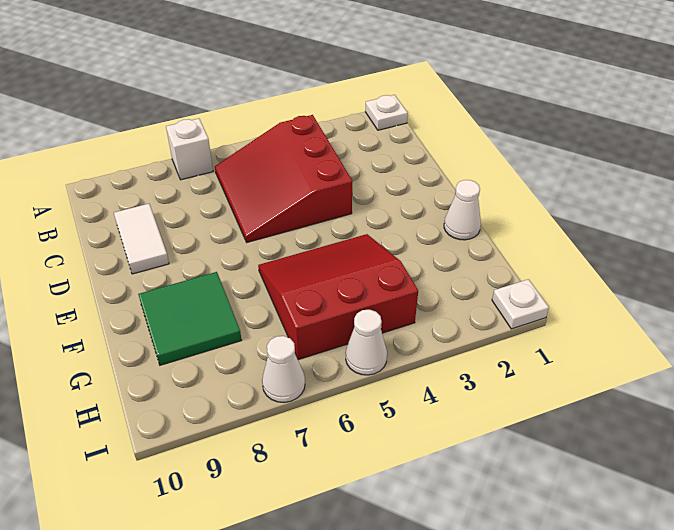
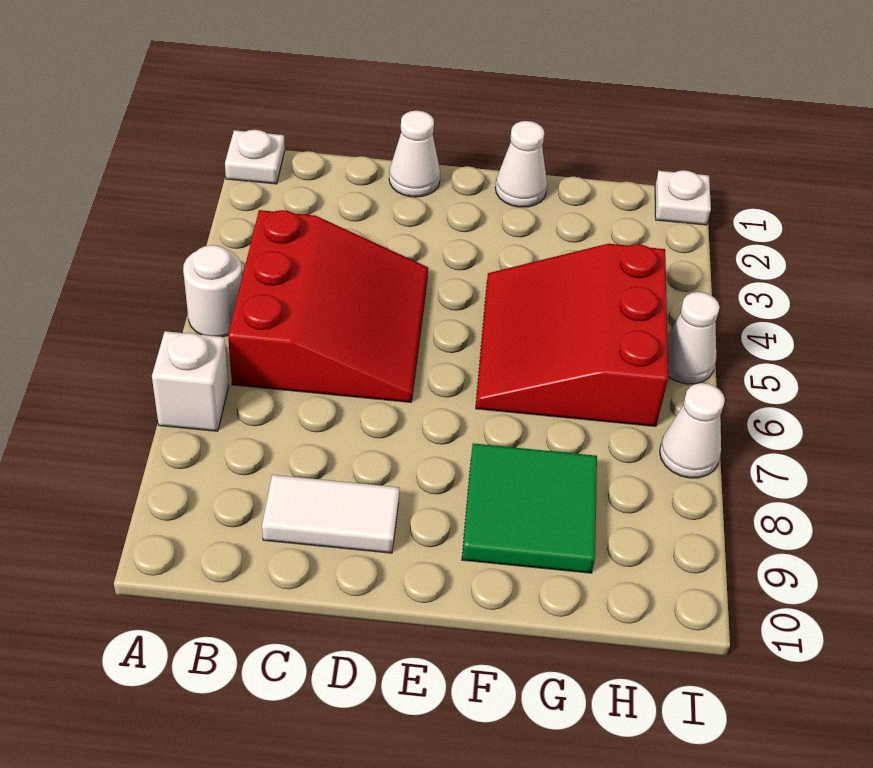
none -> white round brick A5 level 1
red slope B4:D6 level 1 top 4 -> red slope B4:D6 level 1 top B
none -> white cone D1 level 1

